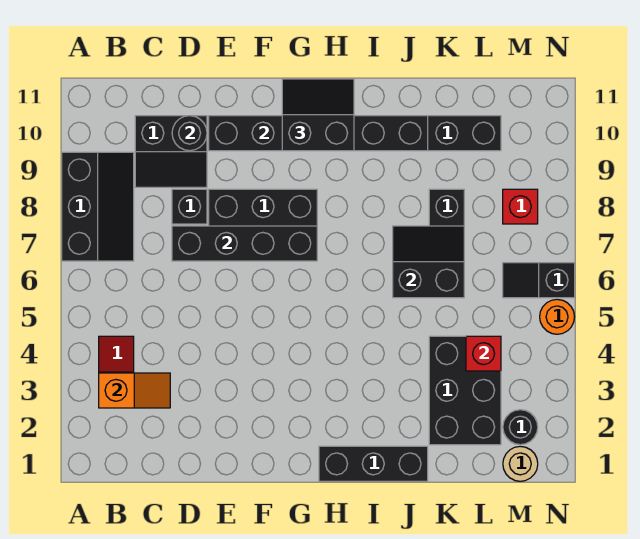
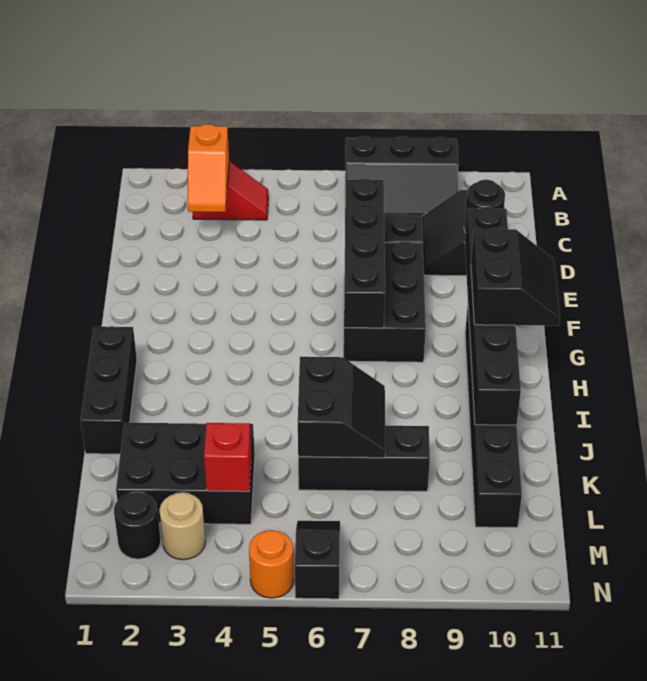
tan round brick M1 level 1 -> tan round brick M3 level 1
red brick M8 level 1 -> none

